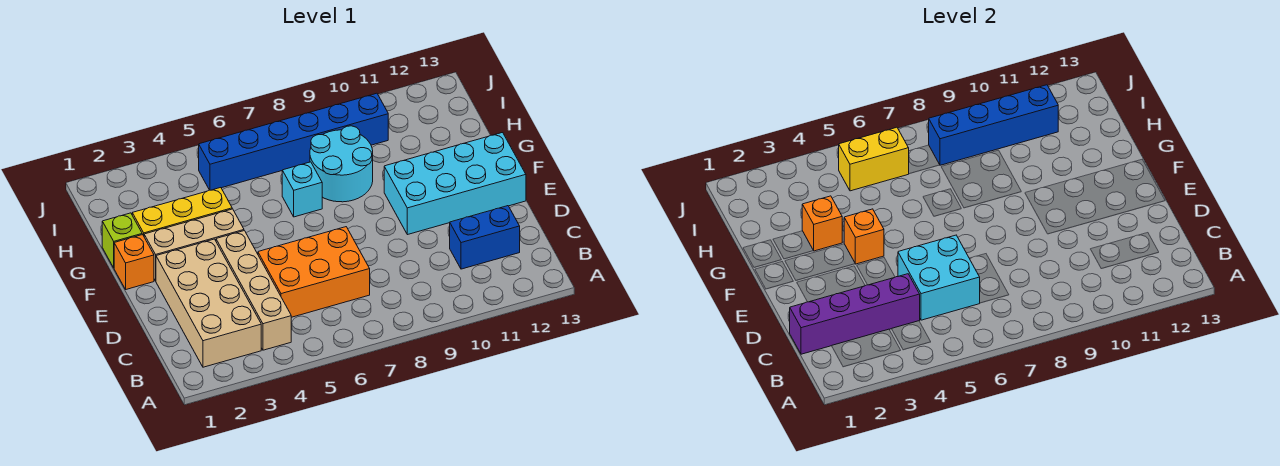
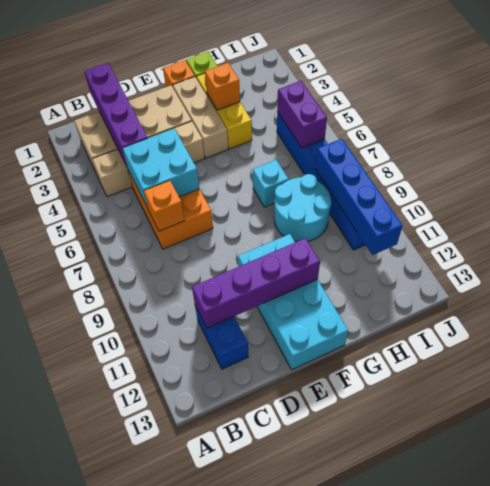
none -> purple brick C11:F11 level 2
orange brick F4 level 2 -> orange brick C7 level 2
yellow brick I5:I6 level 2 -> purple brick I5:I6 level 2

